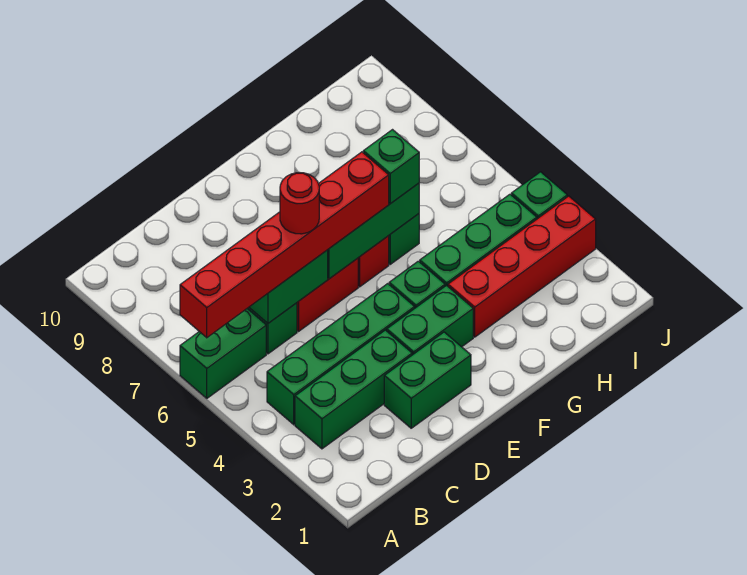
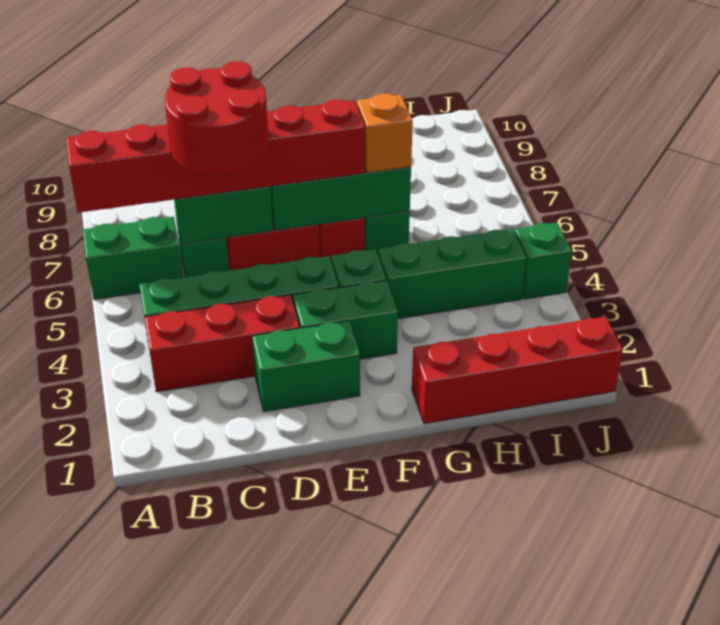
green brick B3:D3 level 1 -> red brick B3:D3 level 1
red round brick D6 level 4 -> red round brick C5:D6 level 4
red brick G3:J3 level 1 -> red brick G1:J1 level 1
green brick G6 level 3 -> orange brick G6 level 3

